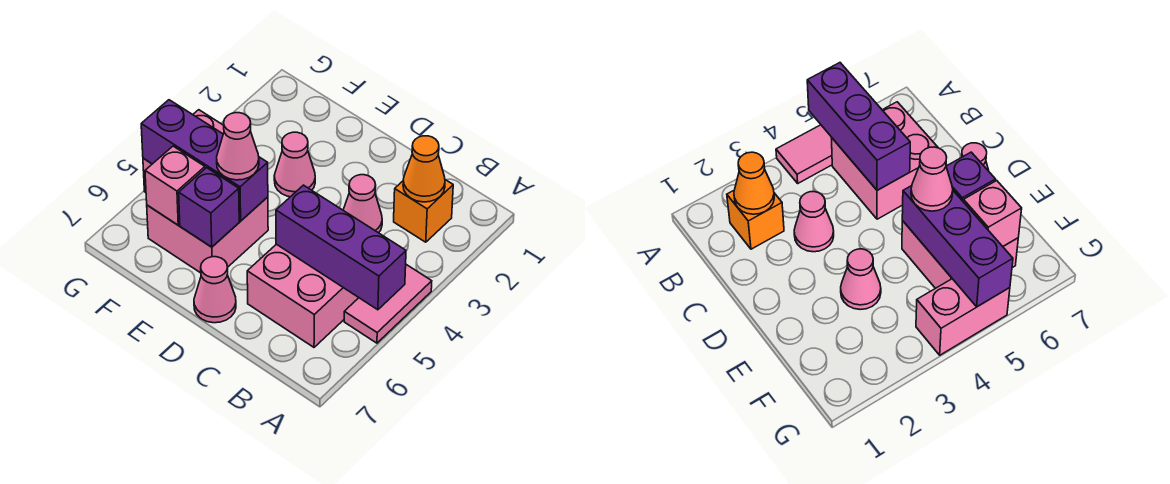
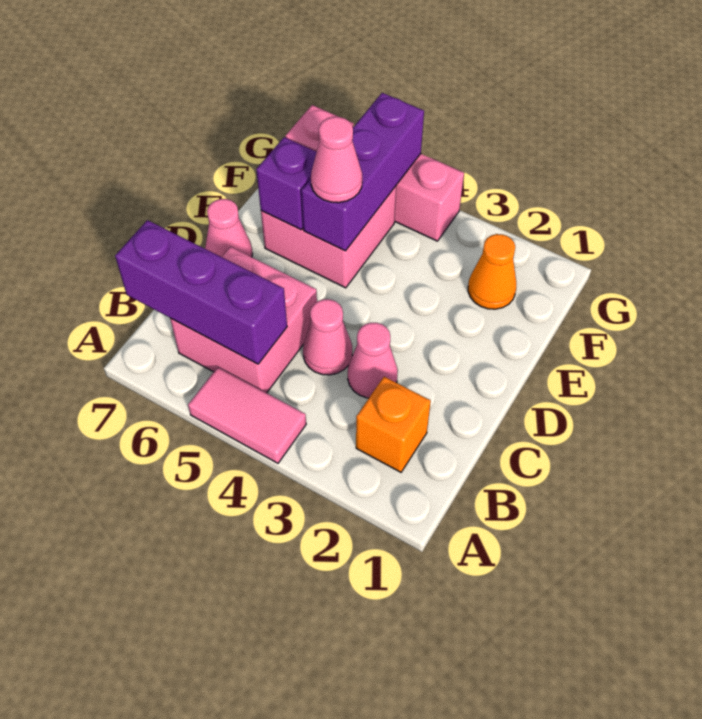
purple brick A5:C5 level 2 -> purple brick B5:B7 level 2
orange cone B2 level 2 -> orange cone F2 level 1
pink cone E3 level 1 -> pink cone C4 level 1

